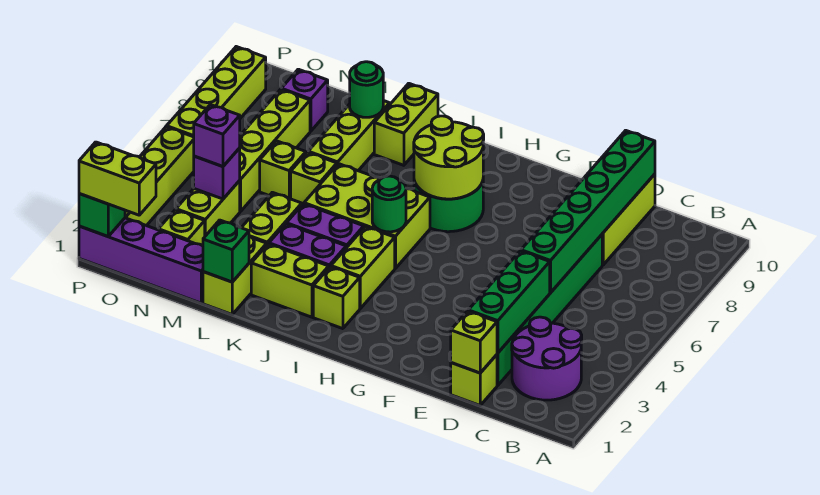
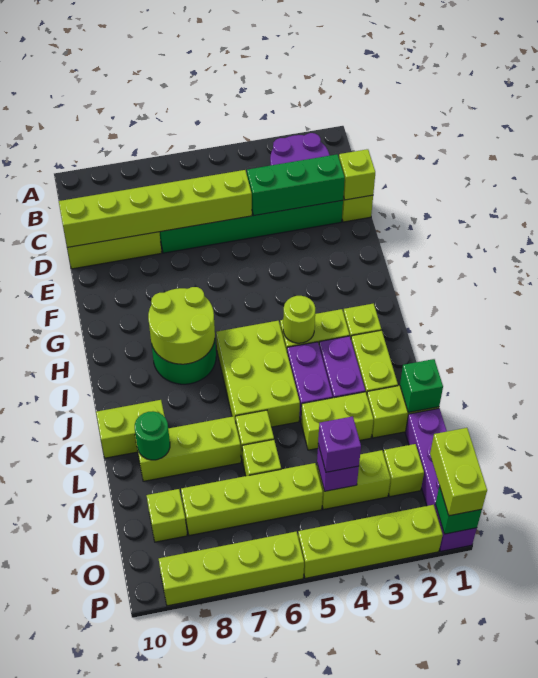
green brick D5:D10 level 2 -> lime brick D5:D10 level 2
none -> lime round brick I4 level 2
green round brick I5 level 2 -> none
purple brick N9 level 1 -> lime brick N9 level 1

